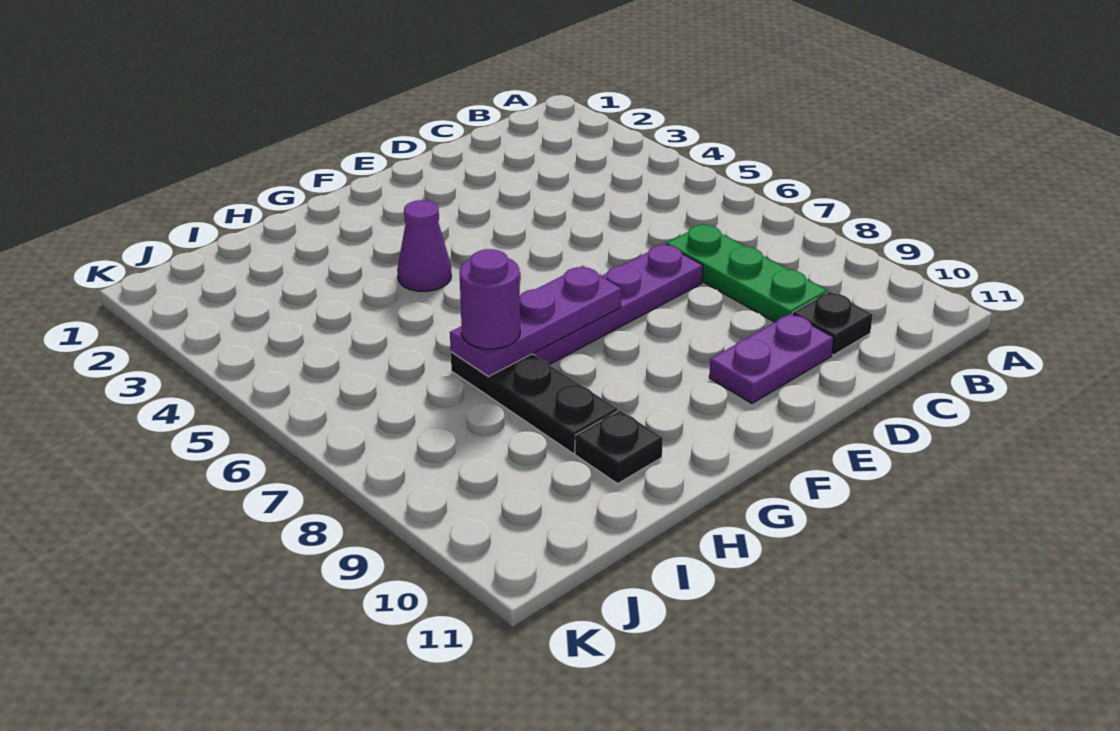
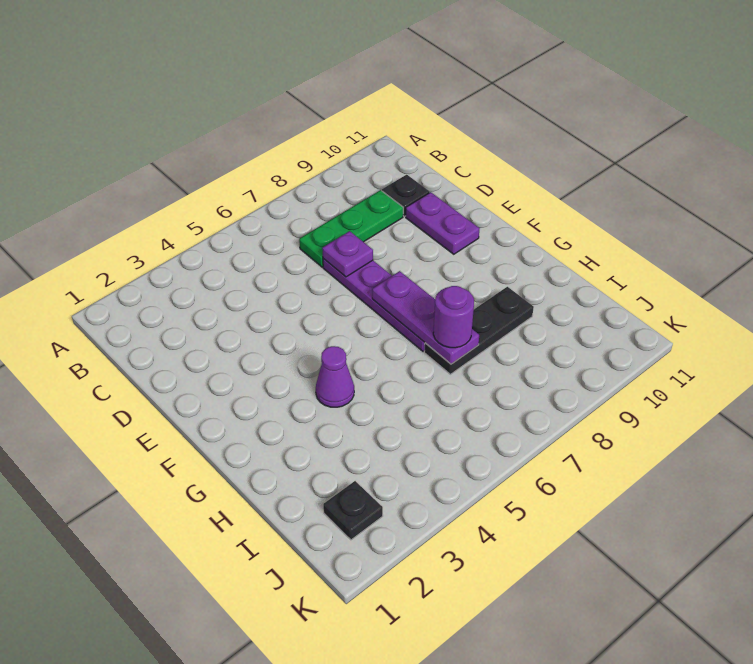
none -> purple plate D7 level 2
black plate H10 level 1 -> black plate J2 level 1

